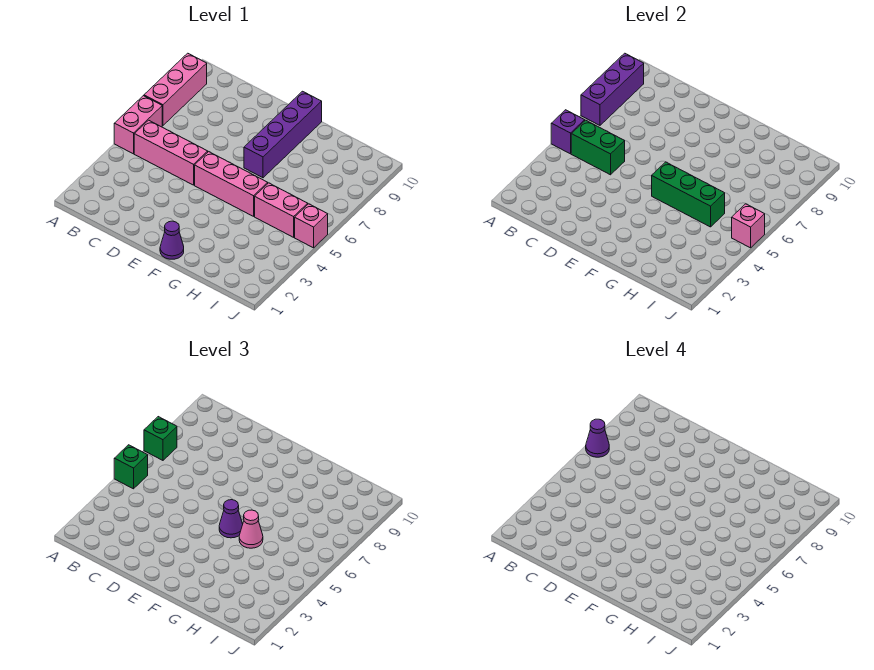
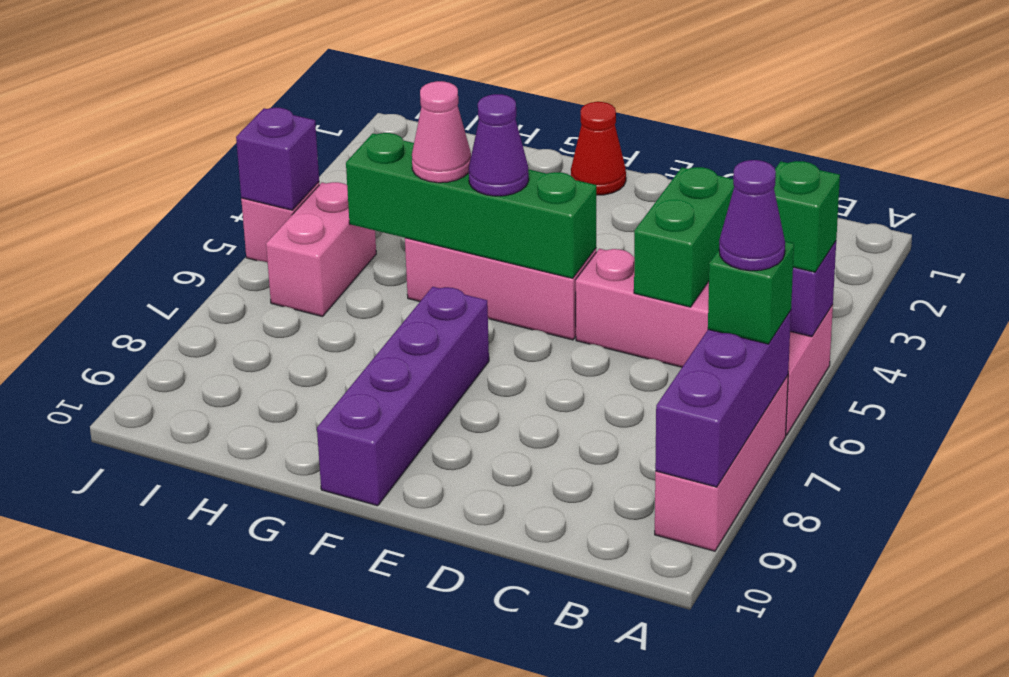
green brick B5:C5 level 2 -> green brick C4:C5 level 2
purple cone F1 level 1 -> red cone F1 level 1
green brick F5:H5 level 2 -> green brick E5:H5 level 2
pink brick H5:I5 level 1 -> pink brick I5:I6 level 1
pink brick J5 level 2 -> purple brick J5 level 2

